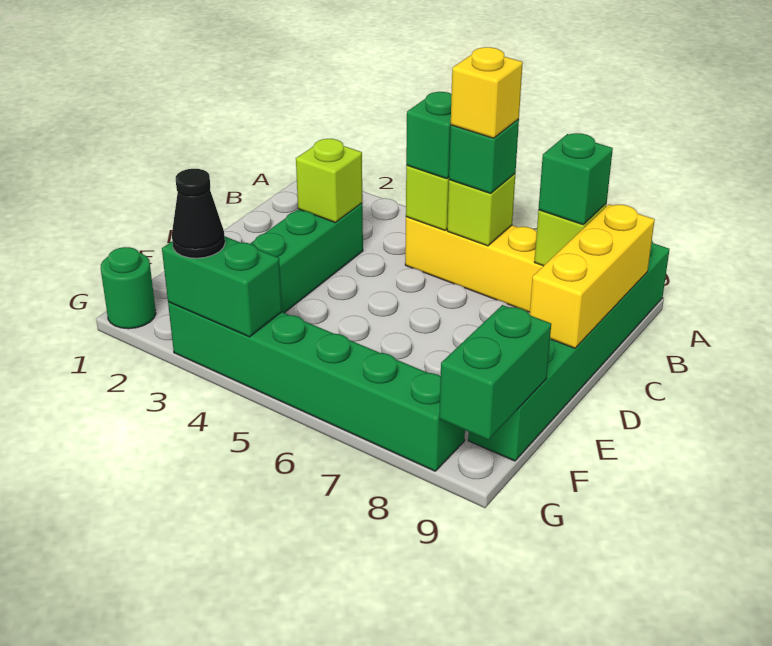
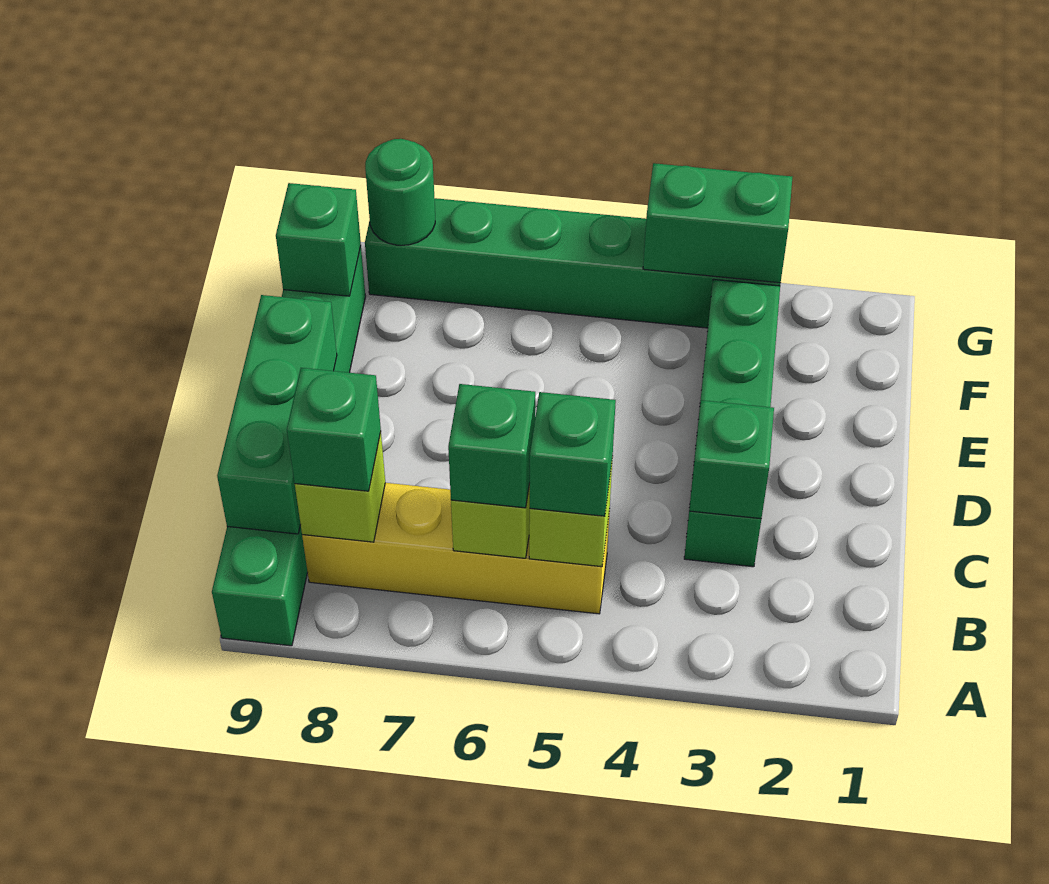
yellow brick B6 level 4 -> none
yellow brick B9:D9 level 2 -> green brick B9:D9 level 2
lime brick C3 level 2 -> green brick C3 level 2
green brick F9:G9 level 2 -> green brick F9 level 2
green round brick G1 level 1 -> green round brick G8 level 2
black cone G3 level 3 -> none

